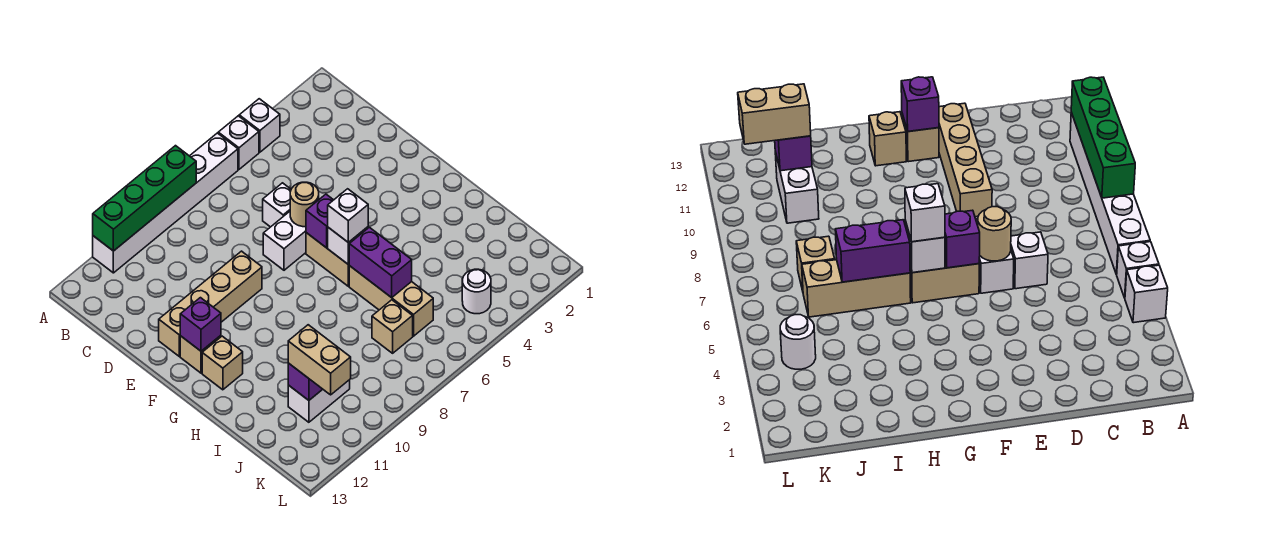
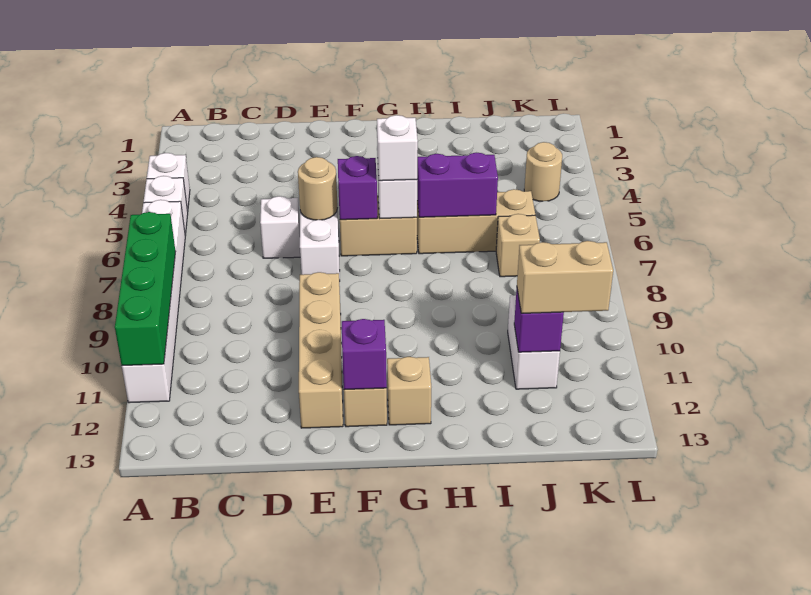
white round brick K4 level 1 -> tan round brick K4 level 1

